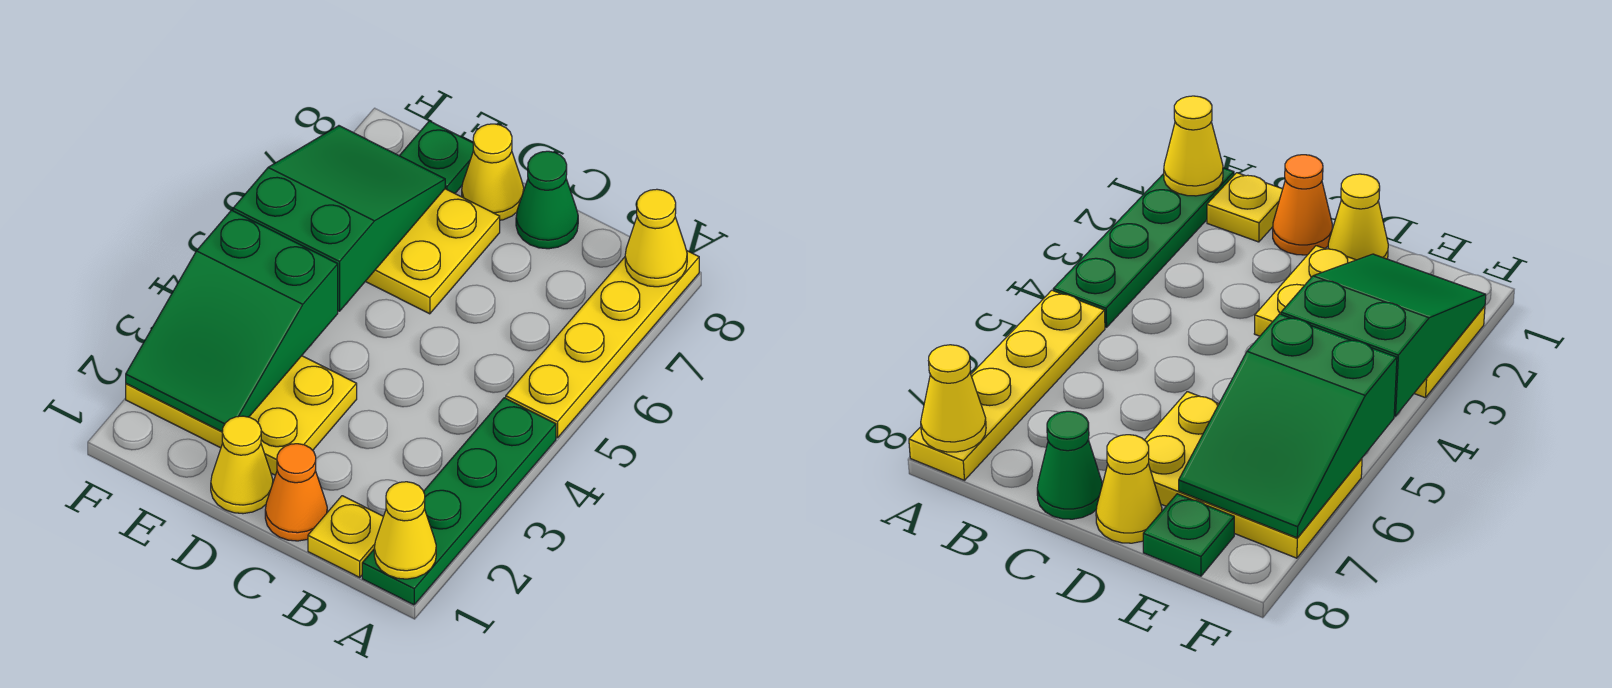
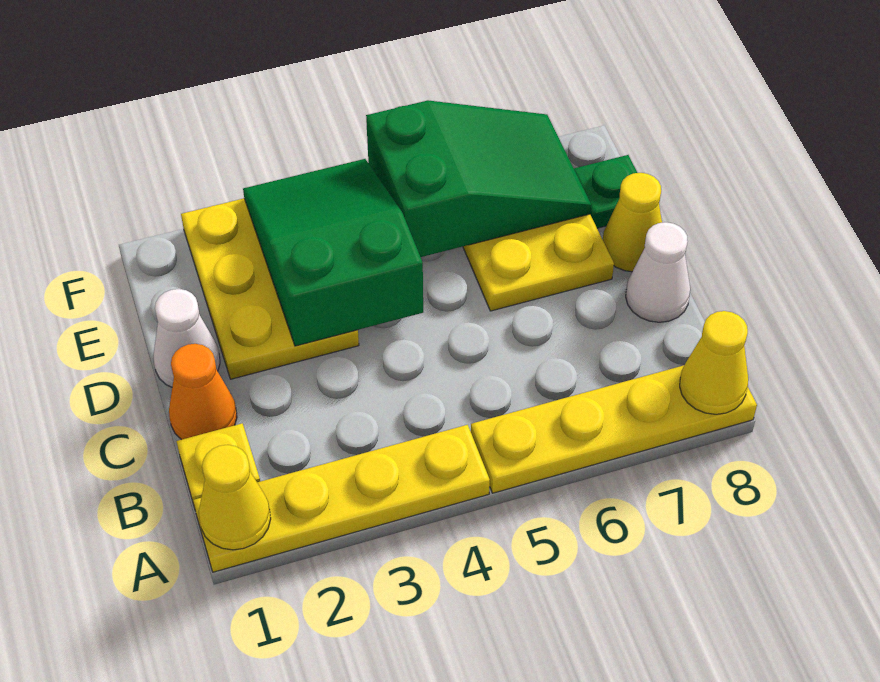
green plate A1:A4 level 1 -> yellow plate A1:A4 level 1
green cone C8 level 1 -> white cone C8 level 1
yellow cone D1 level 1 -> white cone D1 level 1
green slope E2:F4 level 2 top 4 -> green slope D3:F4 level 2 top D

